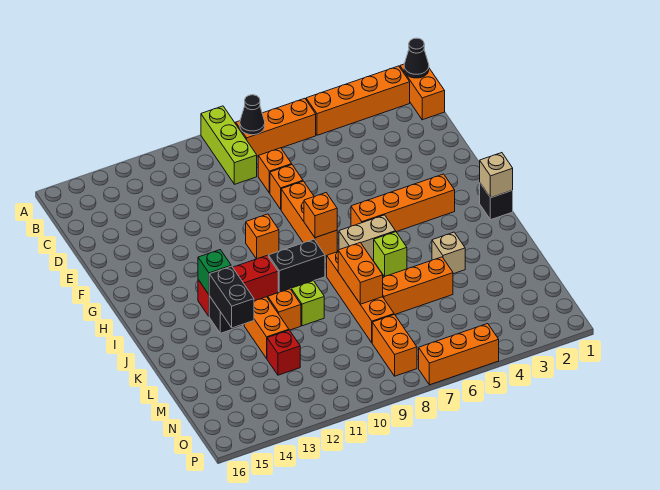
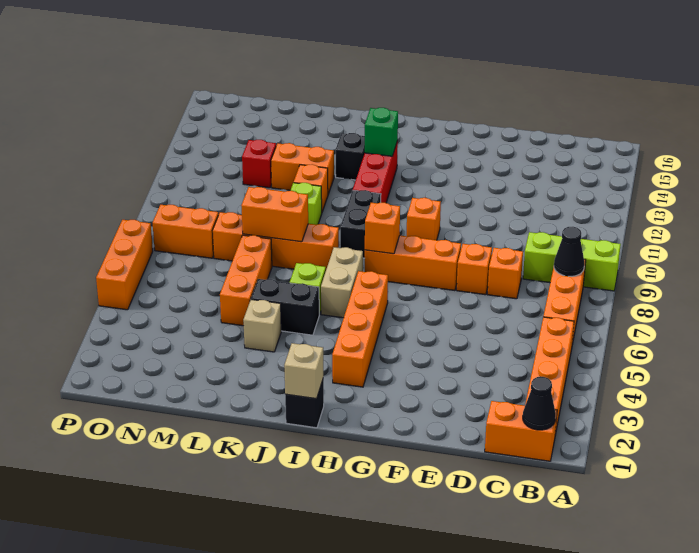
black brick J13:K13 level 2 -> black brick J5:K5 level 1

